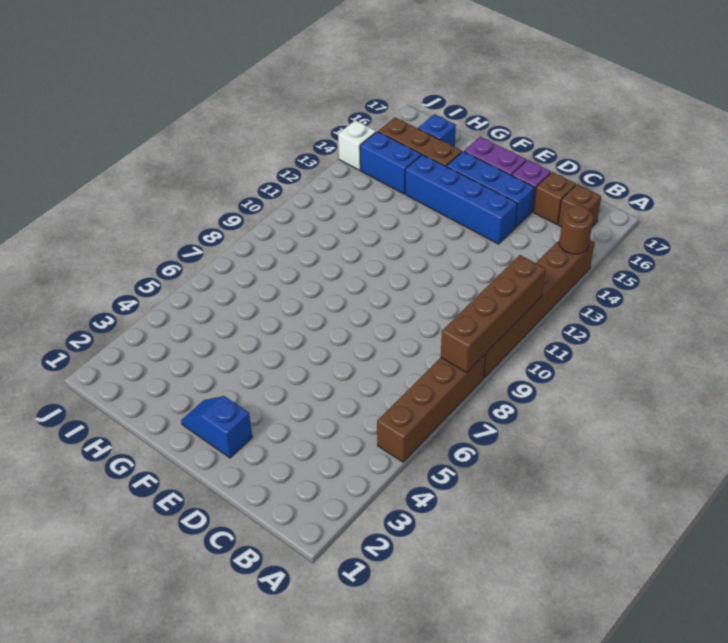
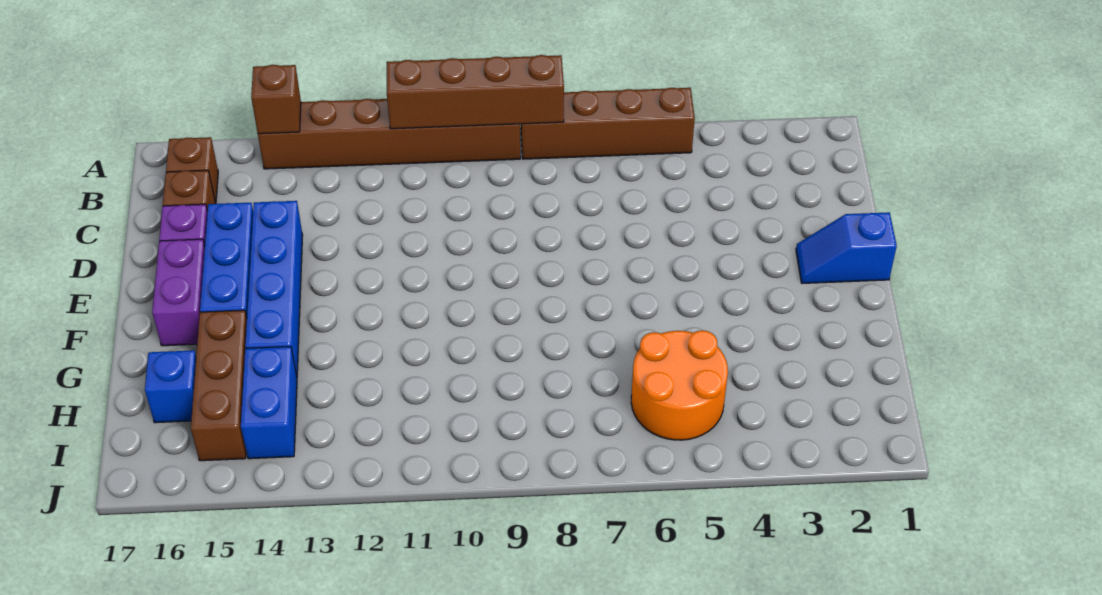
brown round brick A14 level 2 -> brown brick A14 level 2
blue slope E2:F2 level 1 top E -> blue slope E1:E2 level 1 top 1
none -> orange round brick H5:I6 level 1
white brick J14 level 1 -> none

